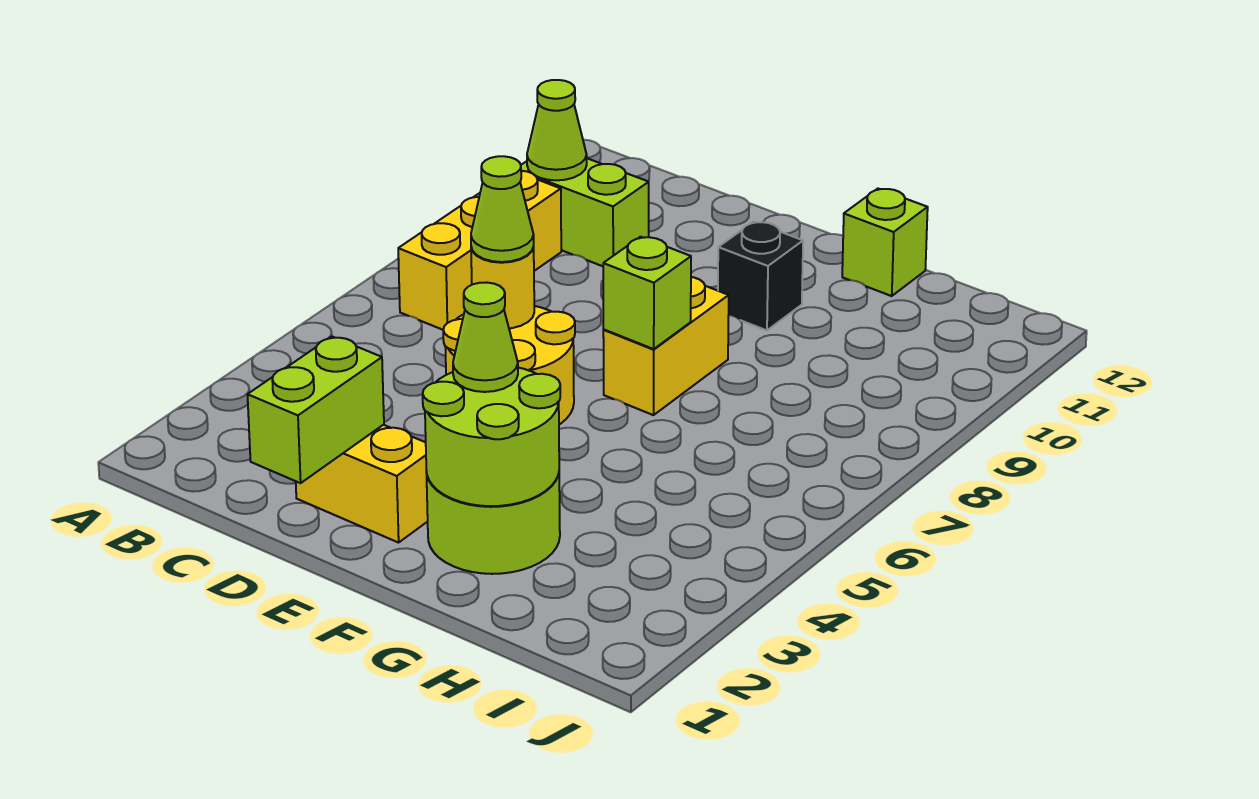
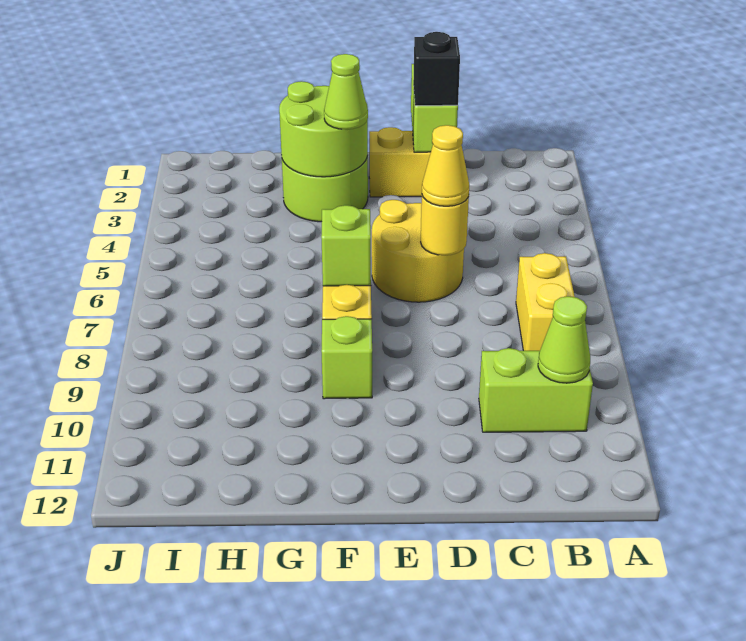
yellow brick B7:B9 level 1 -> yellow brick B7:B8 level 1
lime cone D6 level 3 -> yellow cone D6 level 3
black brick F10 level 1 -> black brick D2 level 3
lime brick G12 level 1 -> lime brick F9 level 1

